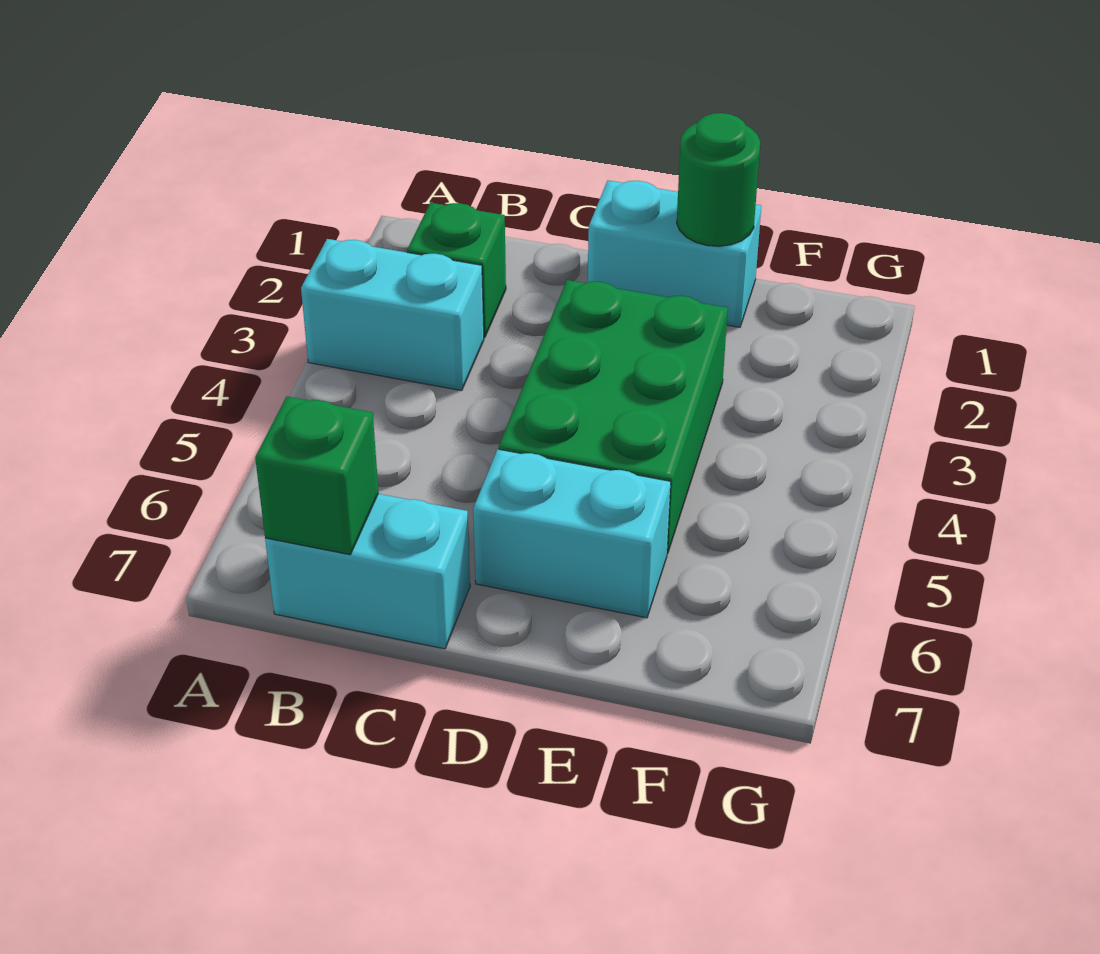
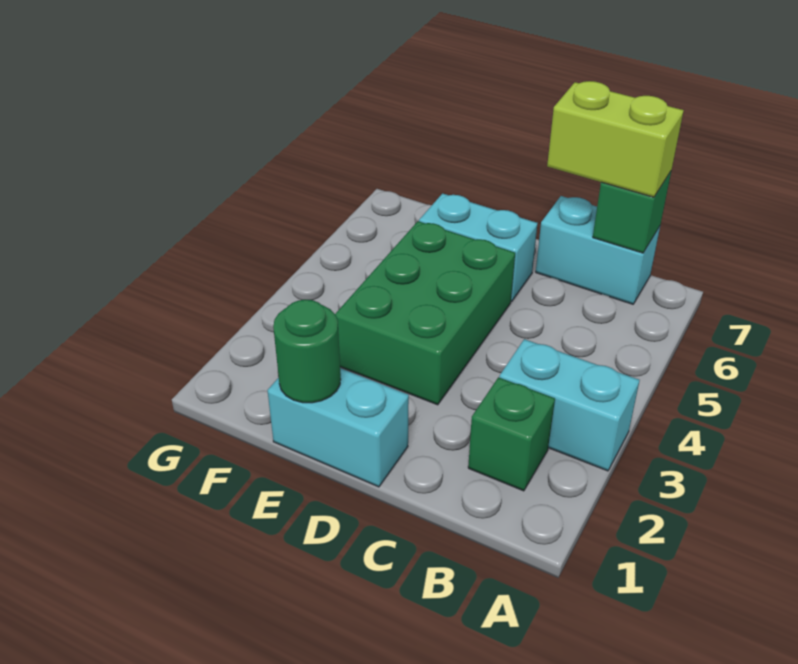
none -> lime brick B7:C7 level 3

